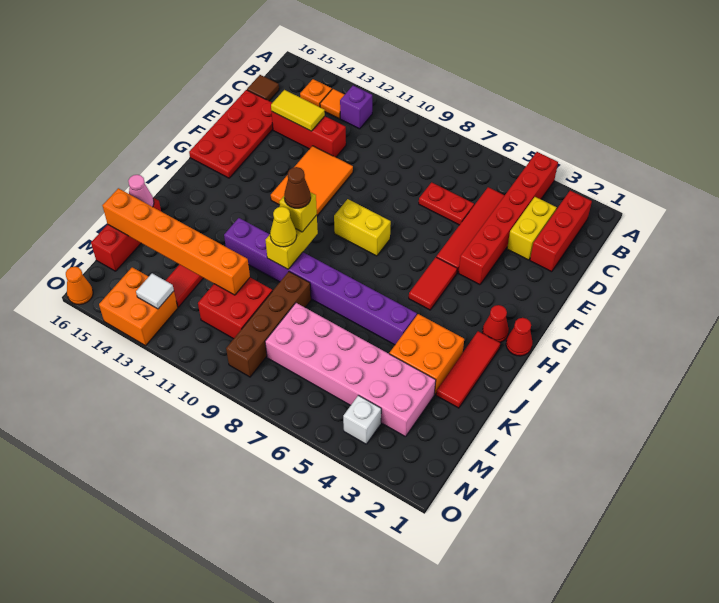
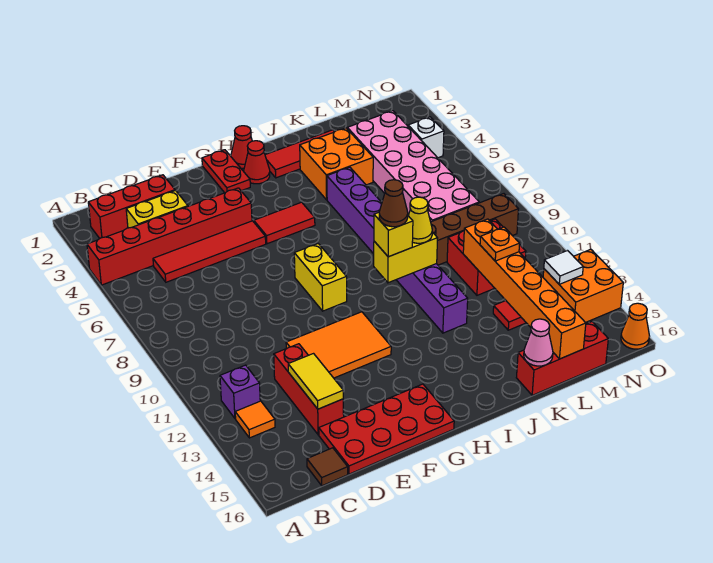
orange plate B14 level 1 -> orange plate L12 level 3
red plate D6:D7 level 1 -> red plate G1:G2 level 1

